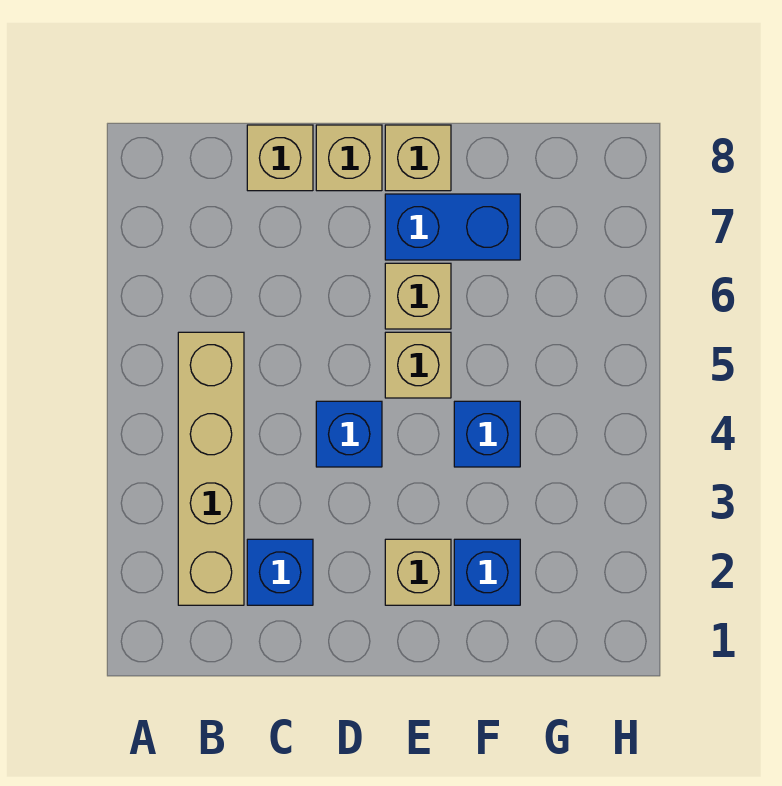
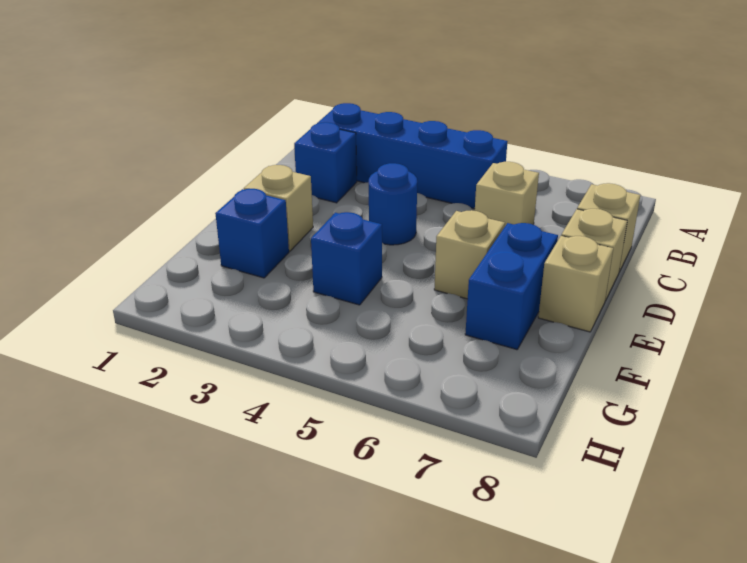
tan brick B2:B5 level 1 -> blue brick B2:B5 level 1
blue brick D4 level 1 -> blue round brick D4 level 1
tan brick E5 level 1 -> tan brick C6 level 1

